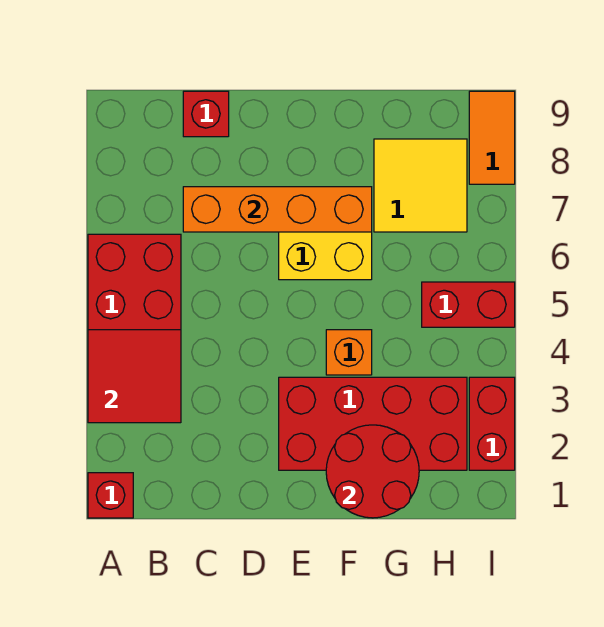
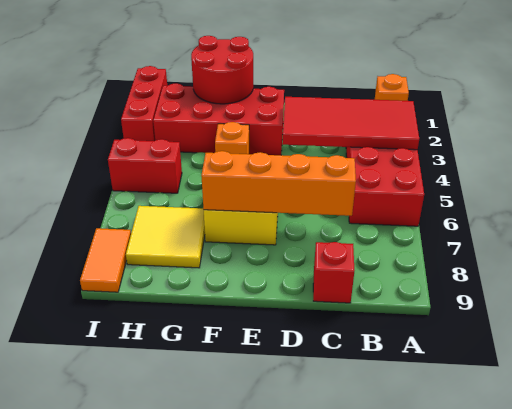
red brick A1 level 1 -> orange brick A1 level 1
red tile A3:B4 level 2 -> red tile A3:D4 level 2
red brick I2:I3 level 1 -> red brick I1:I3 level 1

